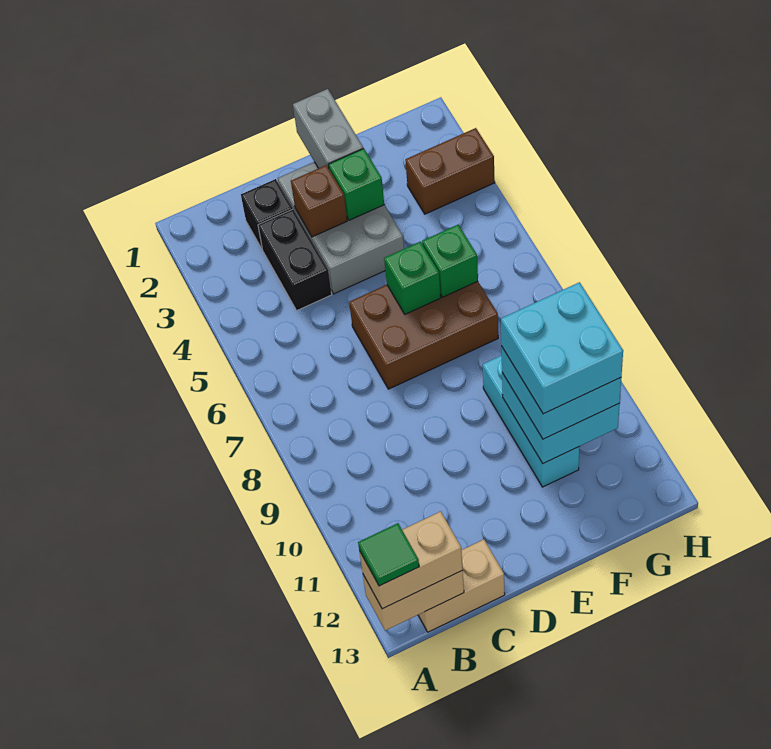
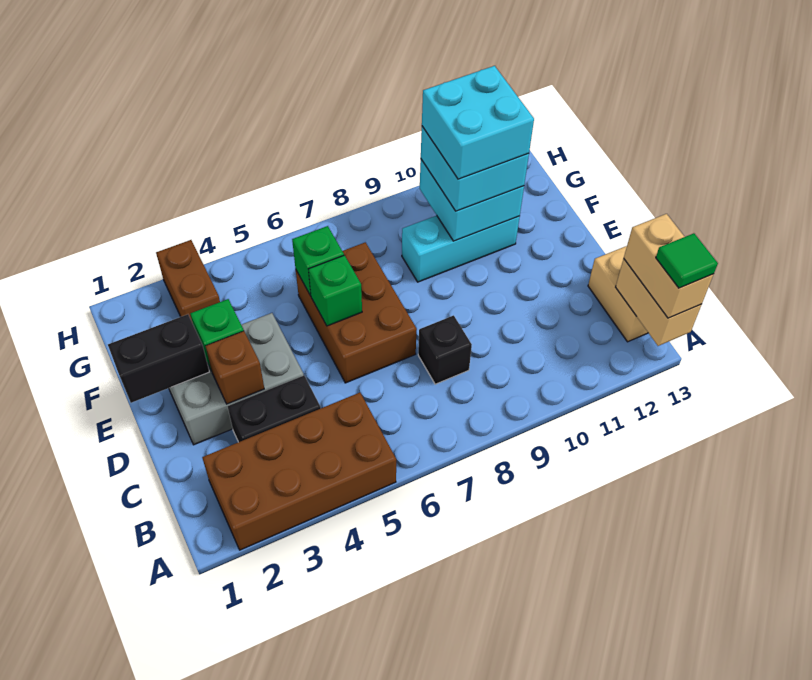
none -> brown brick A2:B5 level 1
black brick C2 level 1 -> black brick C8 level 1
grey brick E1:E2 level 2 -> black brick E1:E2 level 2

